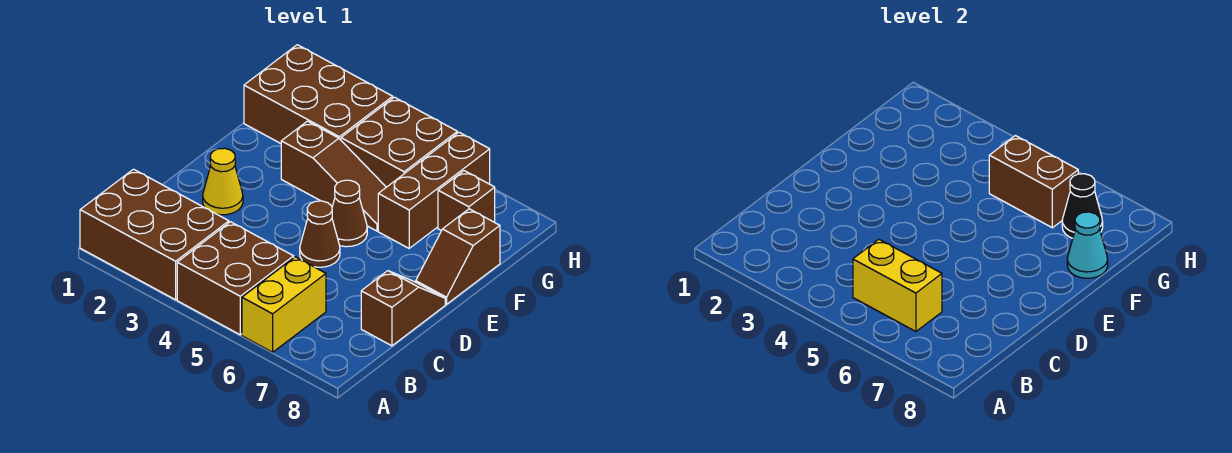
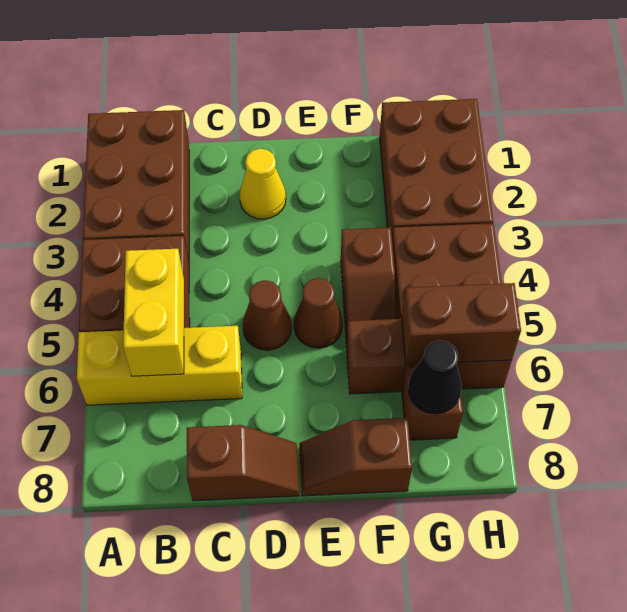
yellow brick A6:B6 level 1 -> yellow brick A6:C6 level 1
brown slope F3:F5 level 1 top 3 -> brown slope F4:F5 level 1 top 4
cyan cone F8 level 2 -> none
brown brick G5:G6 level 2 -> brown brick G6:H6 level 2

